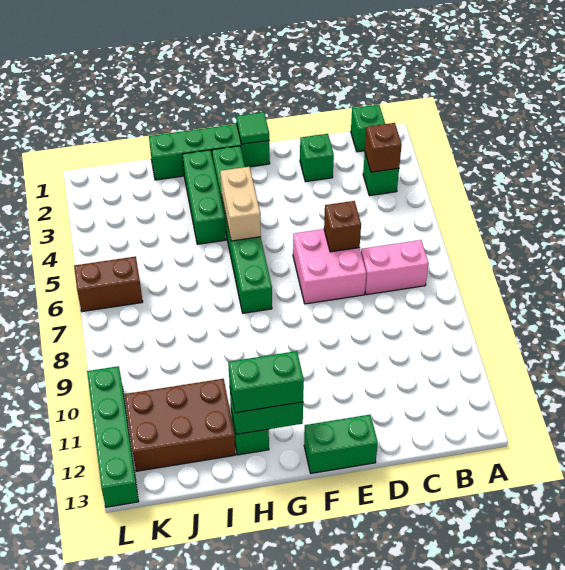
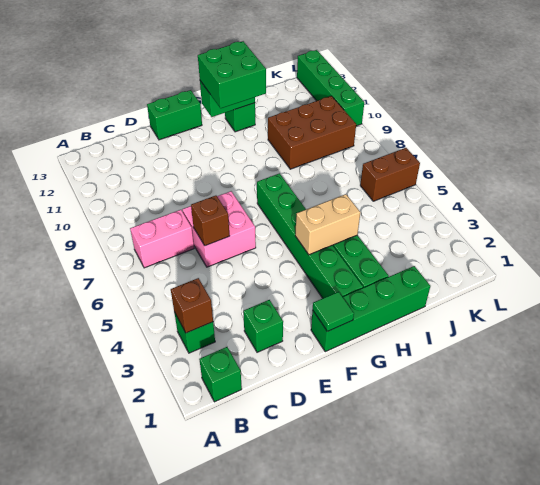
tan brick G4:G5 level 2 -> tan brick G4:H4 level 2
green brick G12:H12 level 3 -> green brick G11:H12 level 3
brown brick I11:K12 level 1 -> brown brick I9:K10 level 1

